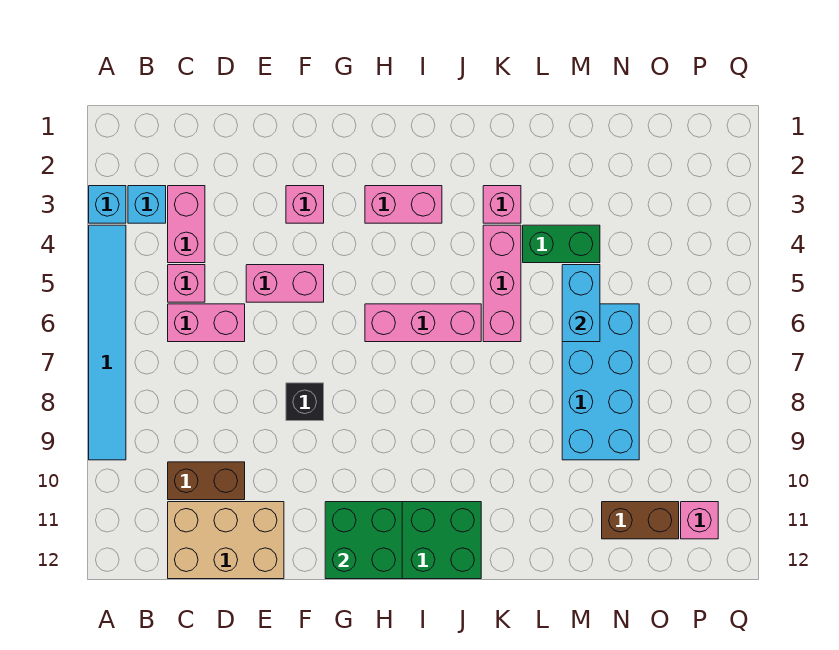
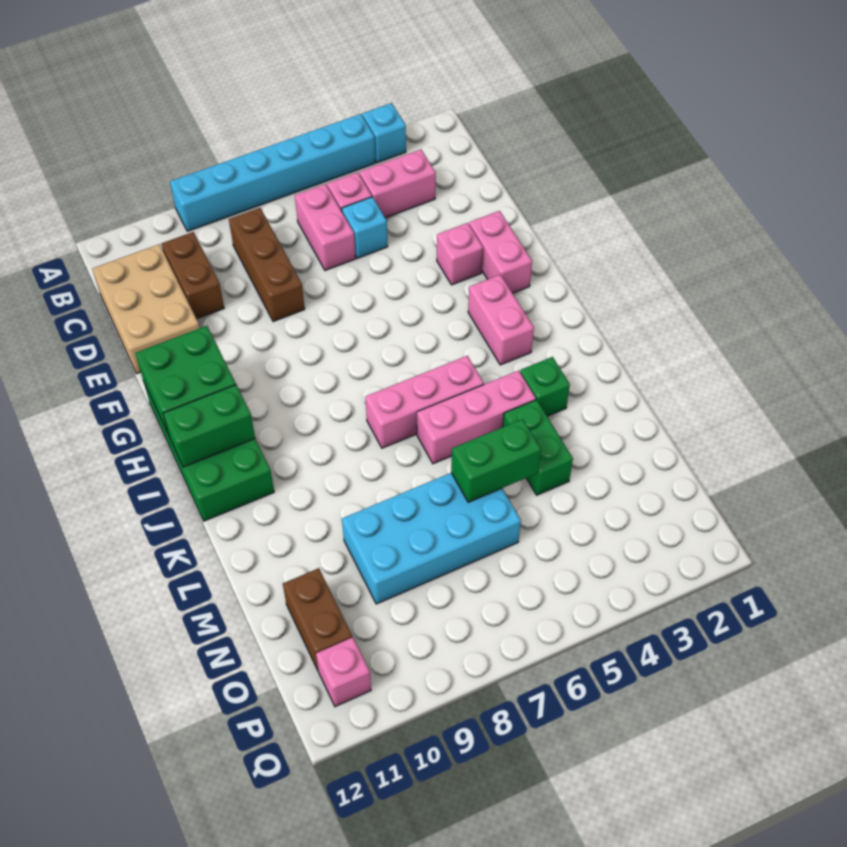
cyan tile A4:A9 level 1 -> cyan brick A4:A9 level 1
cyan brick B3 level 1 -> cyan brick D5 level 1
none -> brown brick C8:E8 level 1
pink brick E5:F5 level 1 -> pink brick F2:G2 level 1
black brick F8 level 1 -> none
pink brick H6:J6 level 1 -> pink brick J5:J7 level 1
none -> green brick I11:I12 level 2
pink brick K3 level 1 -> green brick K3 level 1
cyan brick M5:M6 level 2 -> green brick M5:M6 level 2

